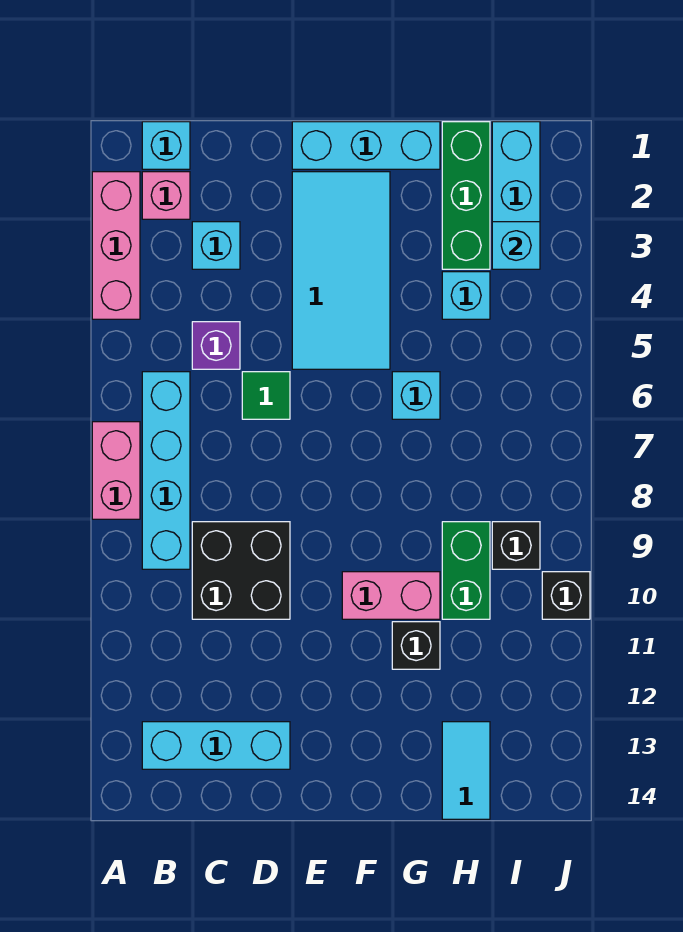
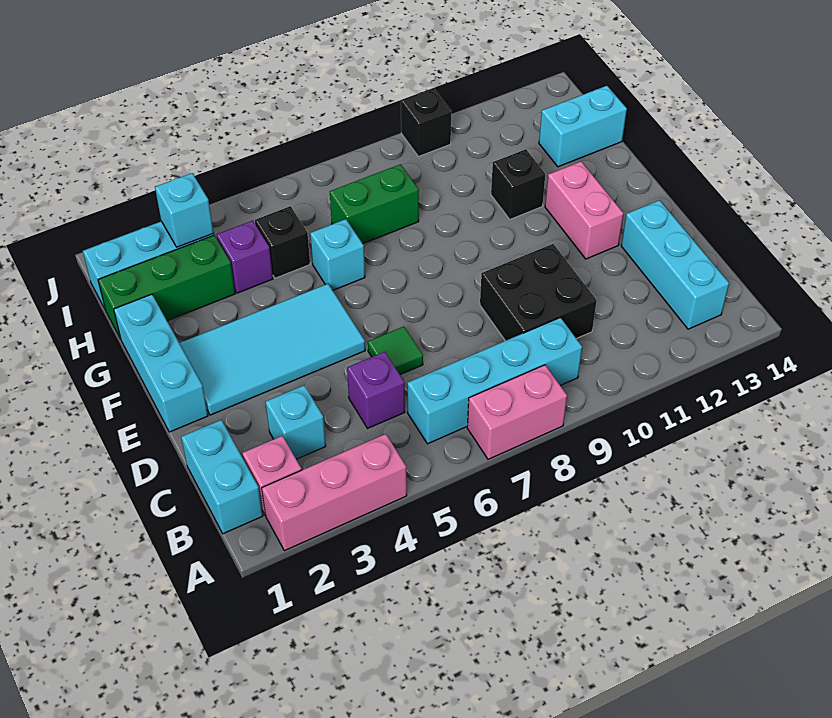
cyan brick B1 level 1 -> cyan brick B1:C1 level 1
pink brick F10:G10 level 1 -> pink brick E12:F12 level 1
cyan brick H4 level 1 -> purple brick H4 level 1
green brick H9:H10 level 1 -> green brick H7:H8 level 1
cyan tile H13:H14 level 1 -> cyan brick H13:H14 level 1
black brick I9 level 1 -> black brick H5 level 1

